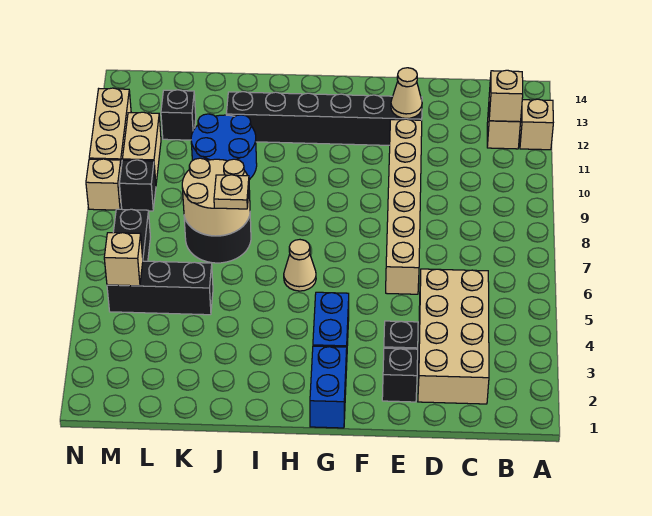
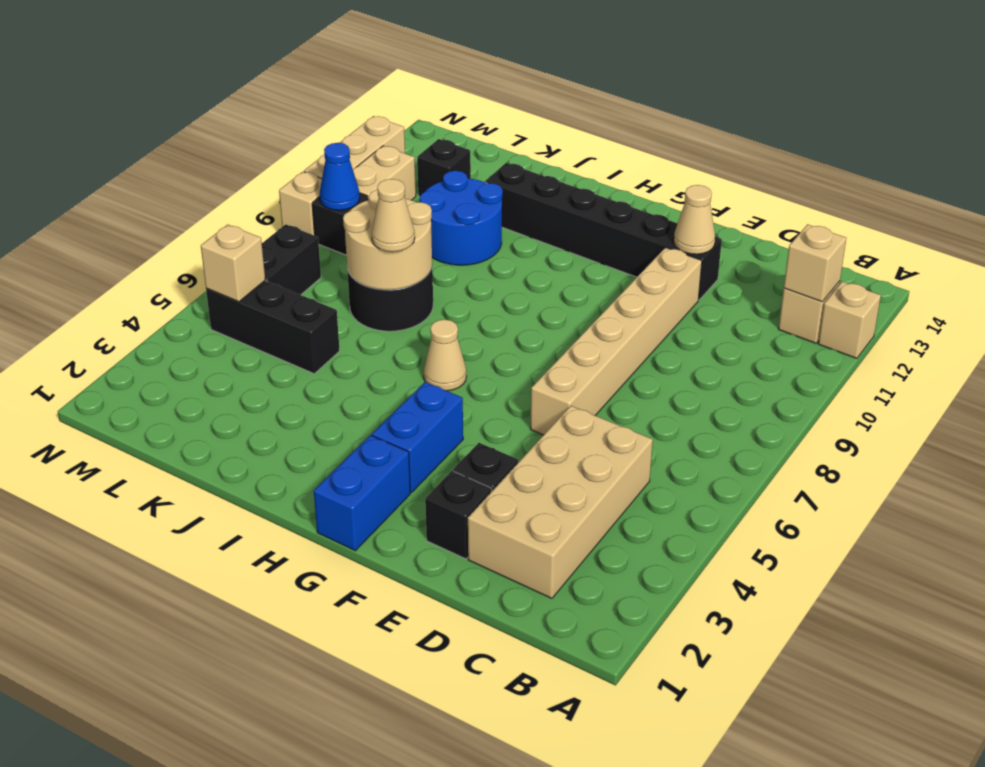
tan plate J7 level 3 -> tan cone J7 level 3
none -> blue cone M9 level 2

